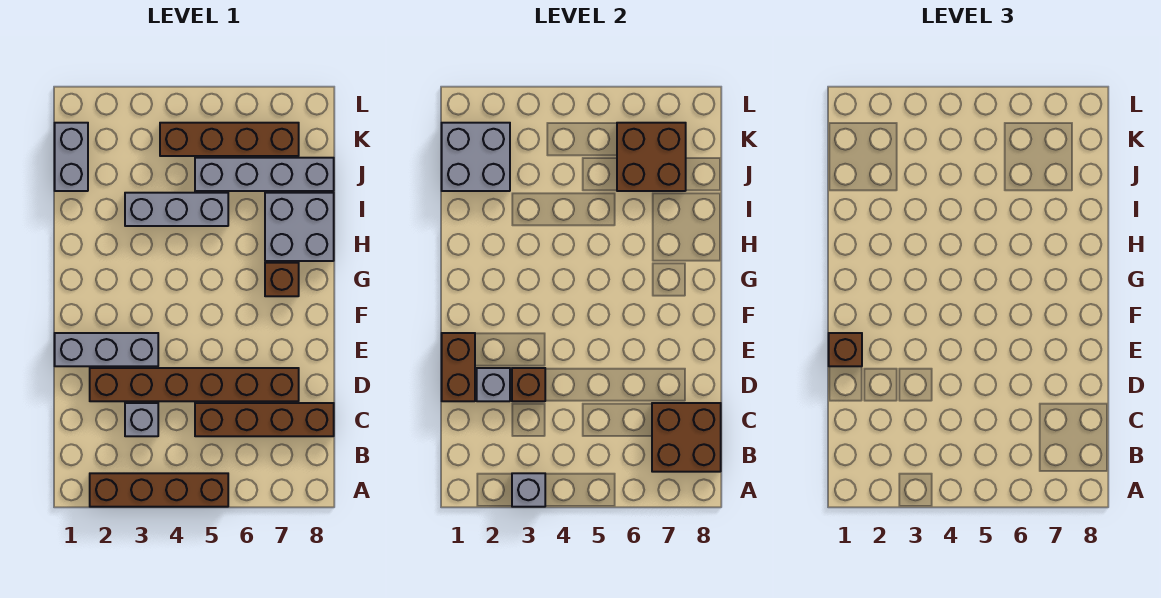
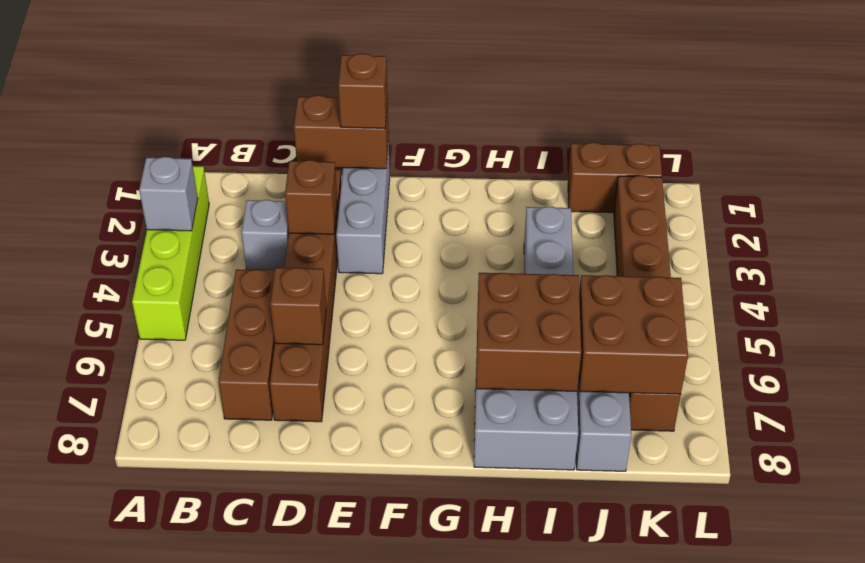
brown brick A2:A5 level 1 -> lime brick A2:A5 level 1
brown brick B7:C8 level 2 -> brown brick H6:I7 level 2
brown brick C5:C8 level 1 -> brown brick C5:C7 level 1
grey brick D2 level 2 -> none
brown brick G7 level 1 -> brown brick D6 level 2
grey brick J1:K1 level 1 -> brown brick J1:K1 level 1
grey brick J1:K2 level 2 -> none
brown brick K4:K7 level 1 -> brown brick K2:K7 level 1

